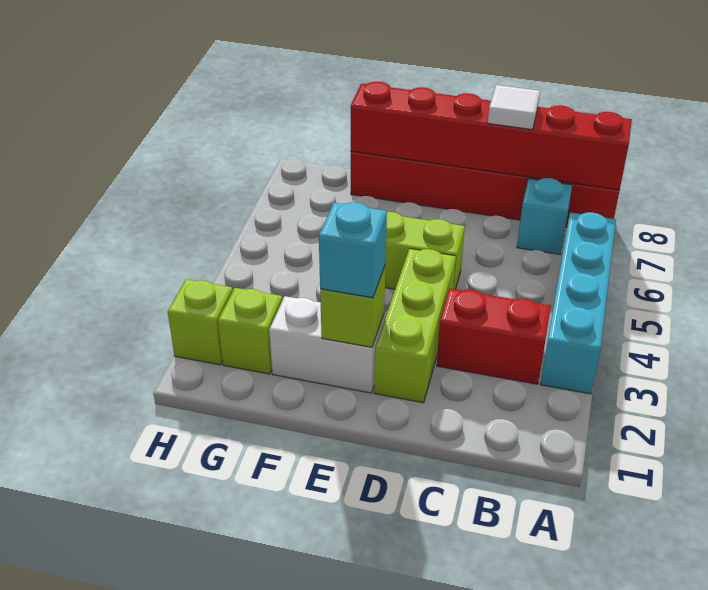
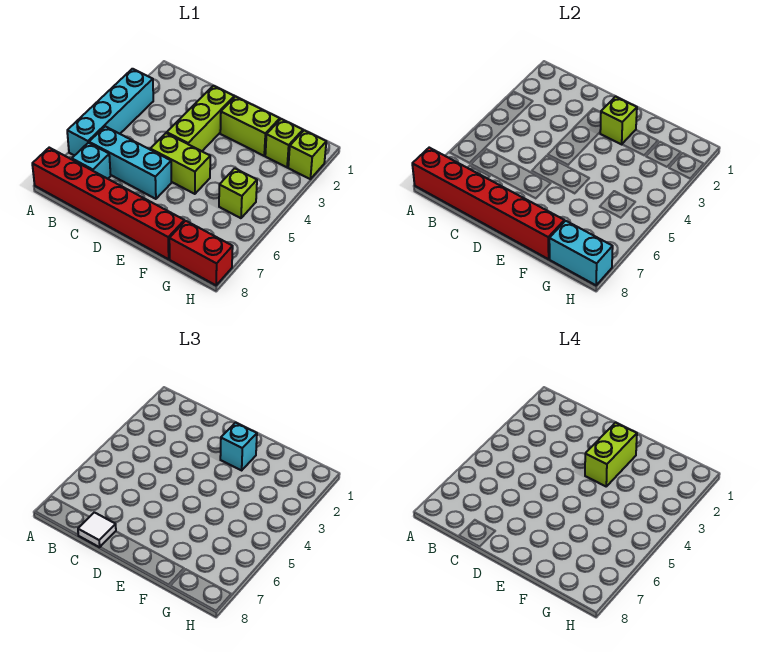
red brick B3:C3 level 1 -> red brick G8:H8 level 1
none -> cyan brick B6:D6 level 1
white brick E2:F2 level 1 -> lime brick E2:F2 level 1
none -> lime brick E2:E3 level 4
none -> lime brick G5 level 1
none -> cyan brick G8:H8 level 2

